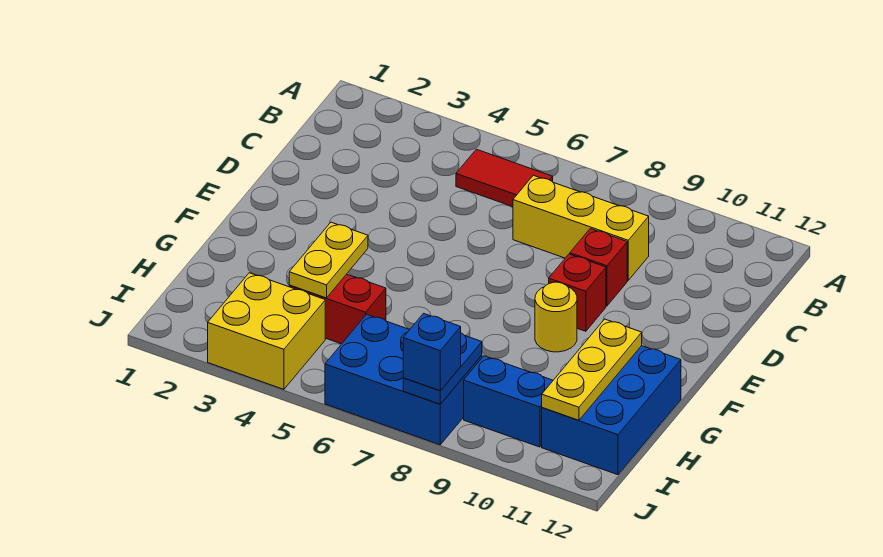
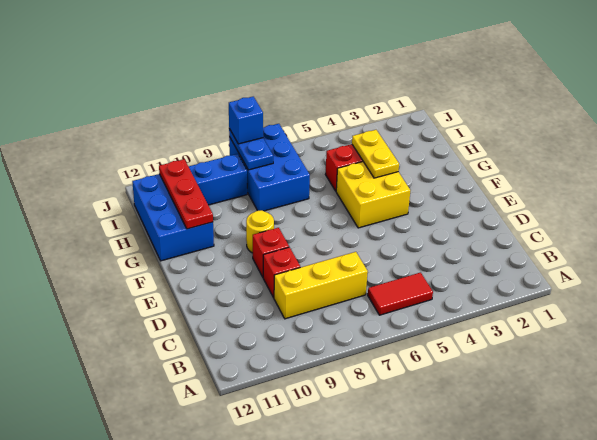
yellow plate G11:I11 level 2 -> red plate G11:I11 level 2
yellow brick I3:J4 level 1 -> yellow brick F4:G5 level 1
blue brick I6:J8 level 1 -> blue brick H7:J8 level 1

